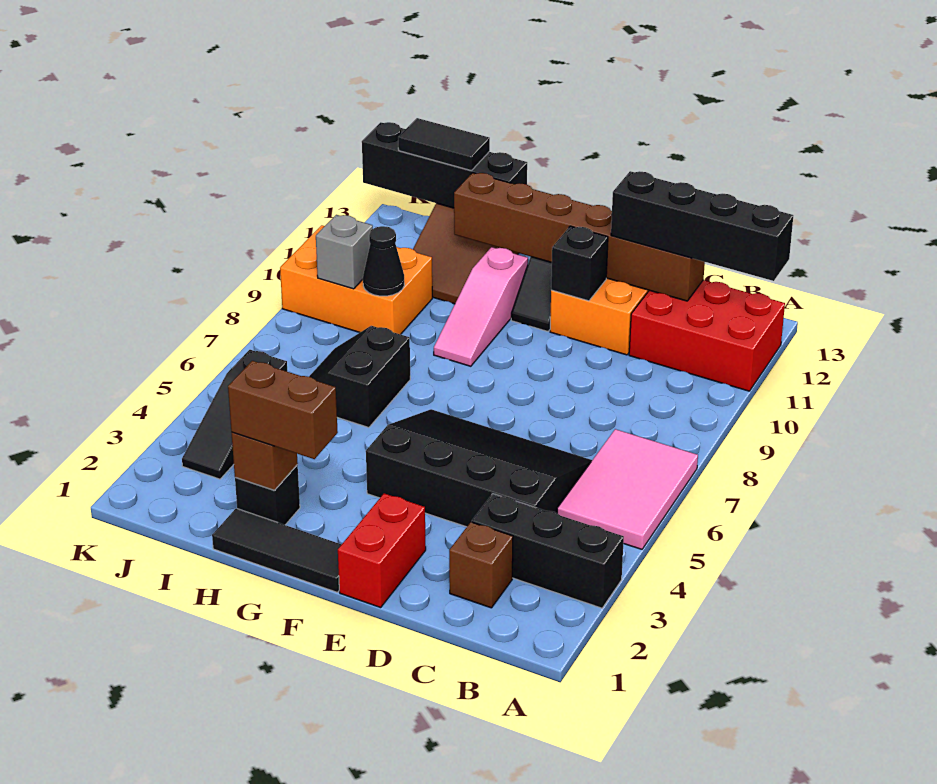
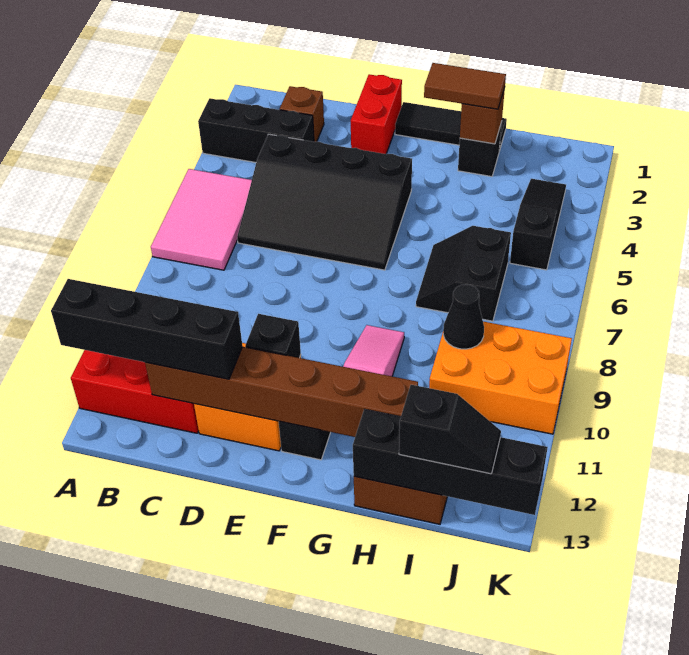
brown brick G2:H2 level 3 -> brown tile G2:H2 level 3
black slope H6:I7 level 1 top H -> black slope H6:I7 level 1 top I
black tile I13:J13 level 3 -> black slope I13:J13 level 3 top I
grey brick J9 level 2 -> none

